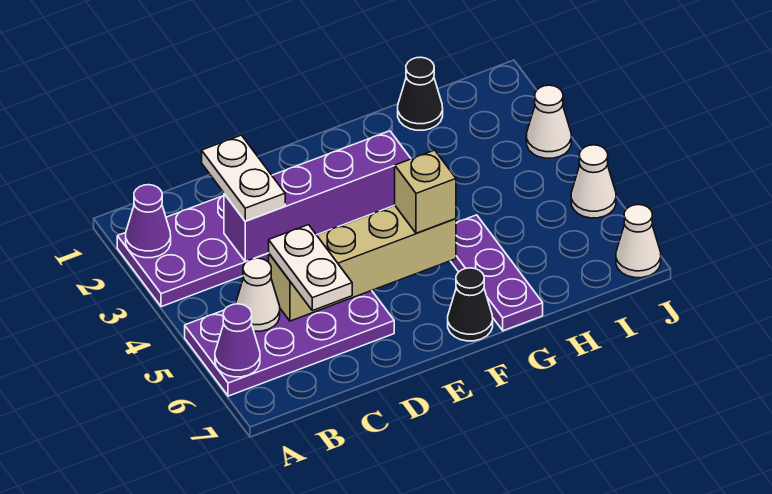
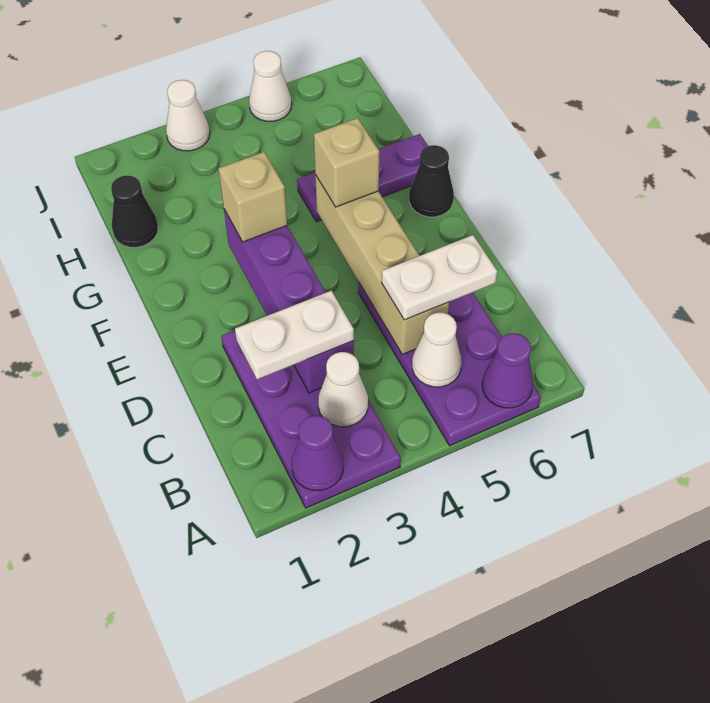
none -> tan brick F3 level 3
white cone J7 level 1 -> white cone B3 level 2

